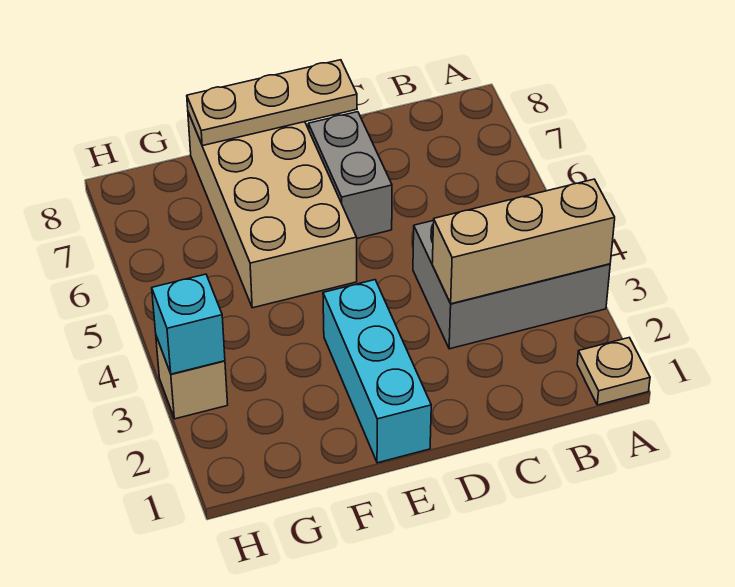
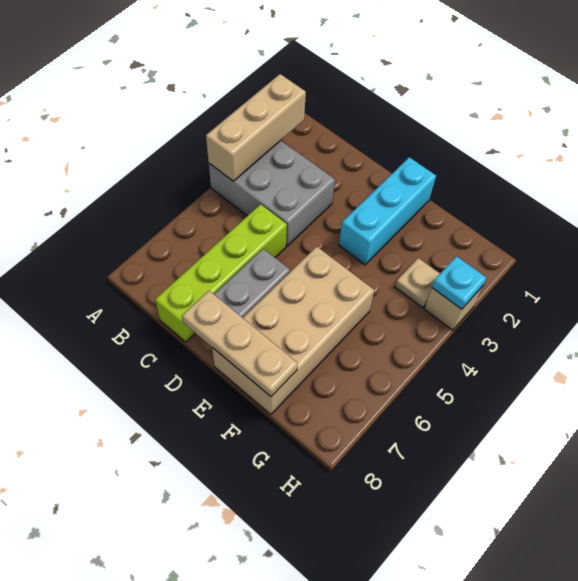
tan plate A1 level 1 -> tan plate G3 level 1
tan brick A3:C3 level 2 -> tan brick A2:A4 level 2
none -> lime brick C5:C8 level 1
cyan brick H3 level 2 -> cyan plate H3 level 2

